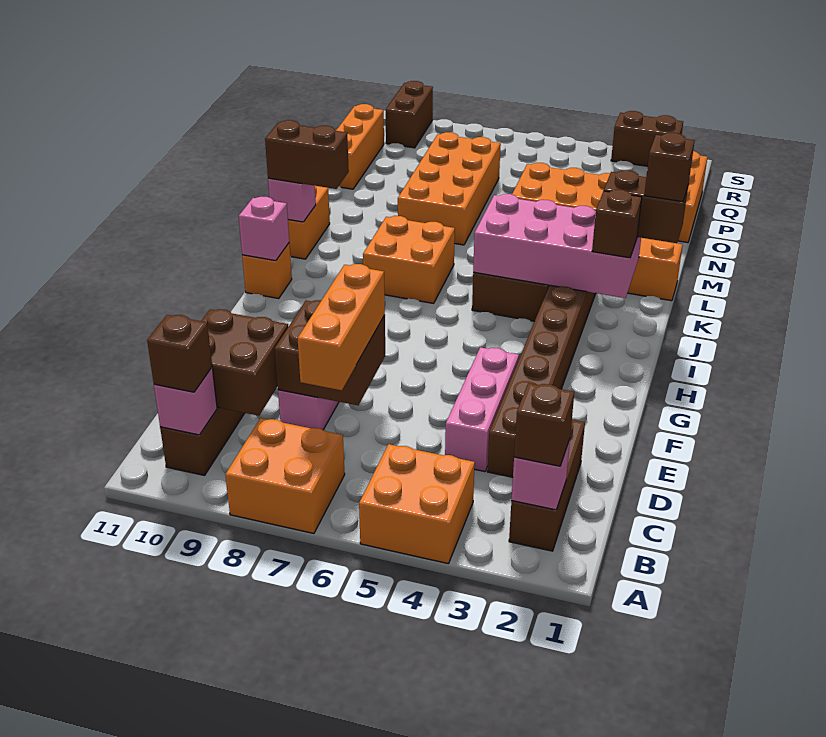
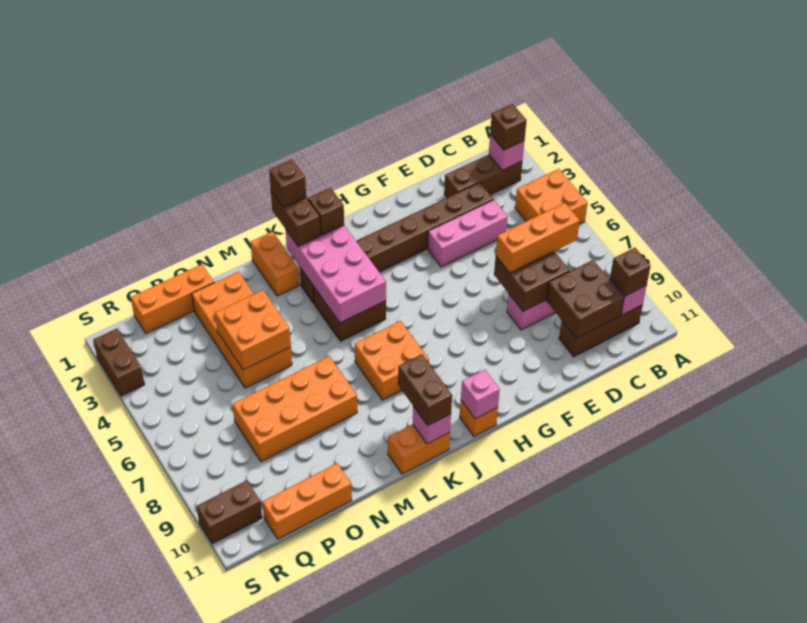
orange brick A7:B8 level 1 -> orange brick N4:O5 level 2

